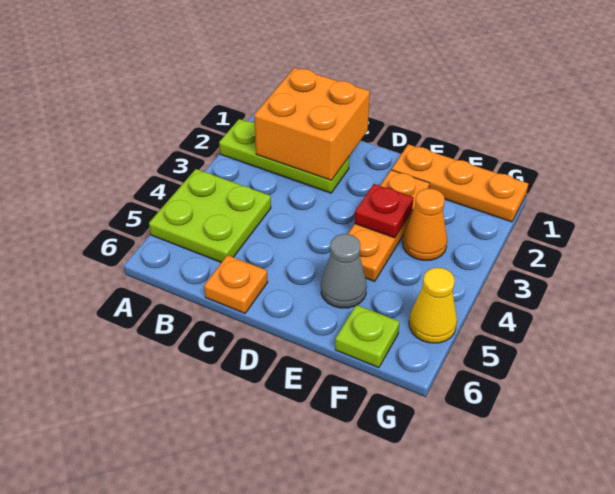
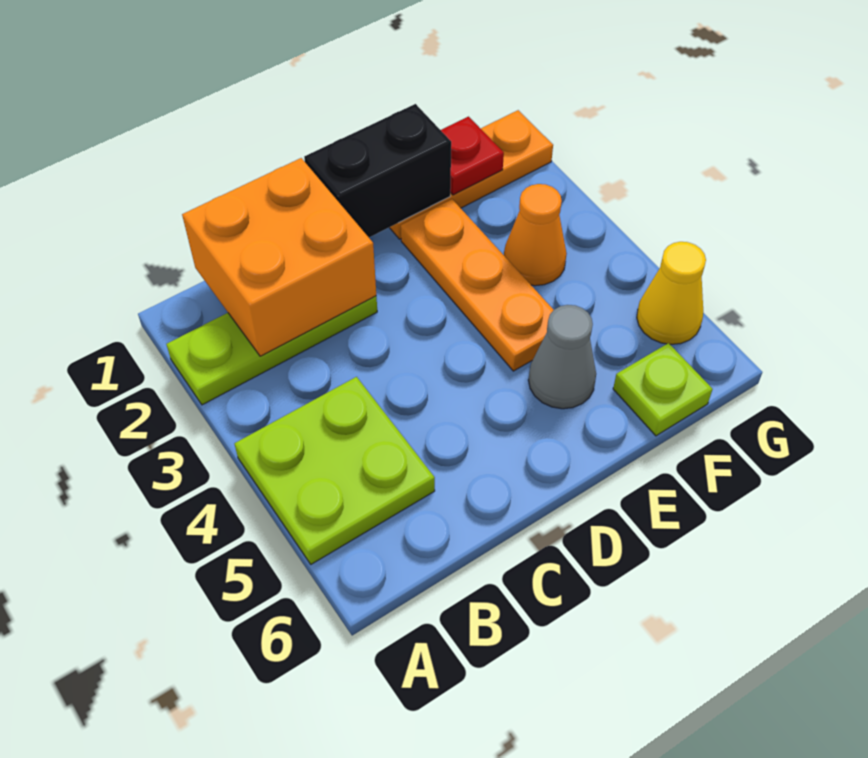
orange plate C6 level 1 -> none
none -> black brick D1:E1 level 2
red plate E3 level 2 -> red plate F1 level 2

